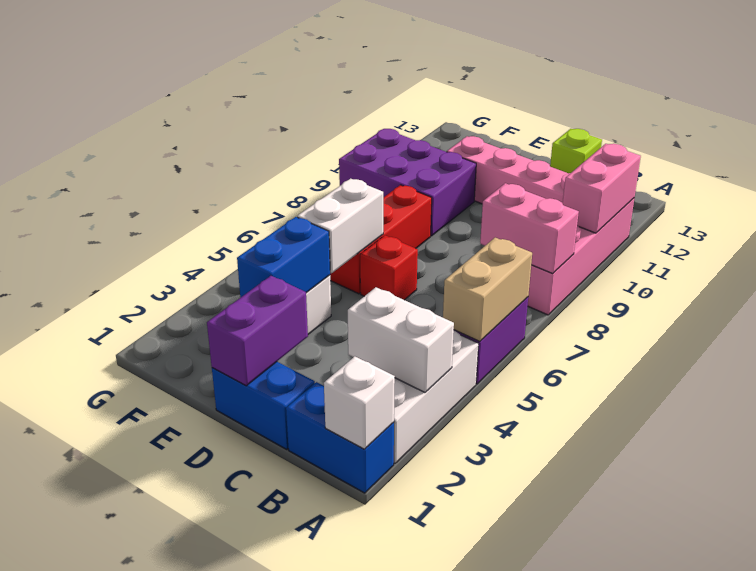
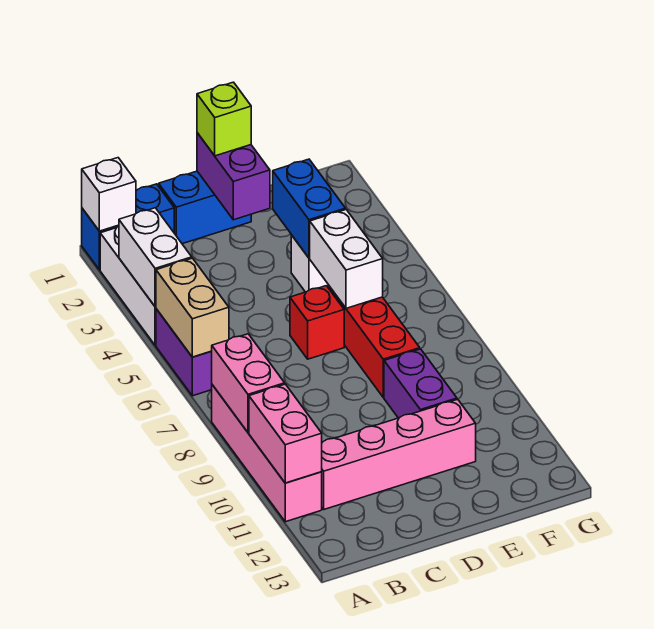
white brick A3:B3 level 2 -> white brick A3:A4 level 2
pink brick A8:B8 level 2 -> pink brick A8:A9 level 2
lime brick C13 level 1 -> lime brick D1 level 3
purple brick E9:G10 level 1 -> purple brick E9:E10 level 1

